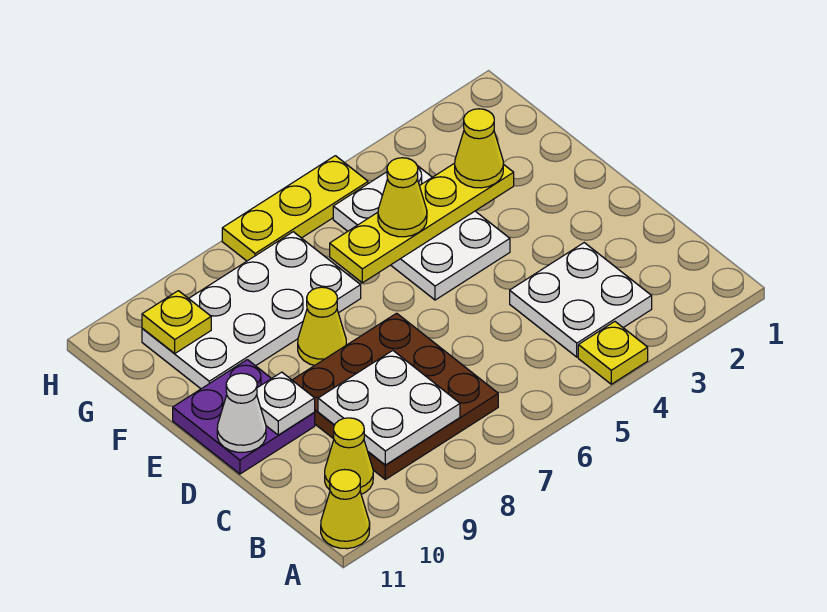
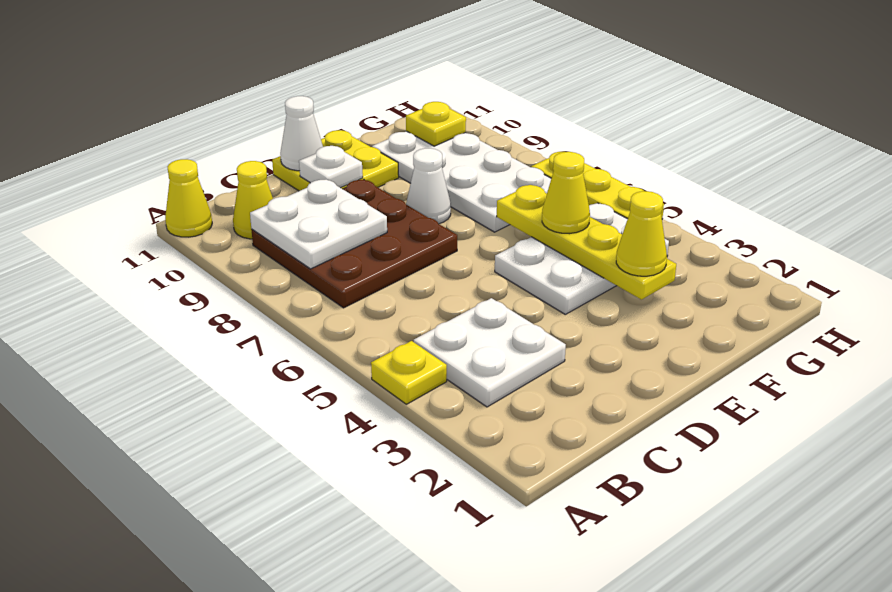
purple plate D10:E11 level 1 -> yellow plate D10:E11 level 1
yellow cone E8 level 1 -> white cone E8 level 1

